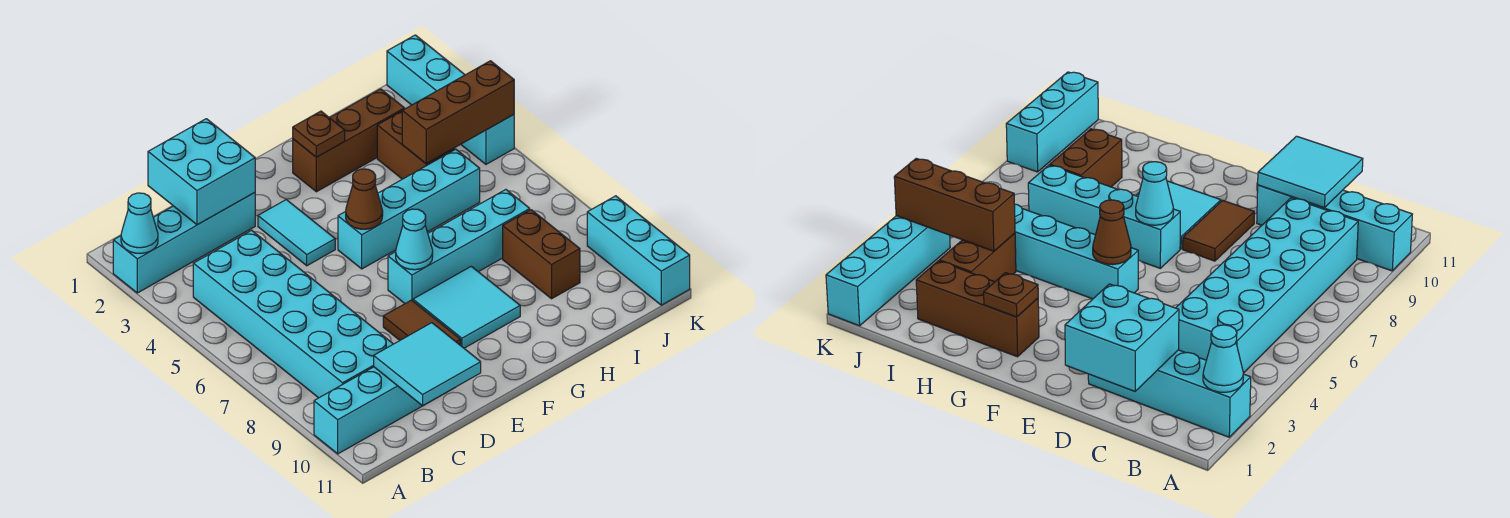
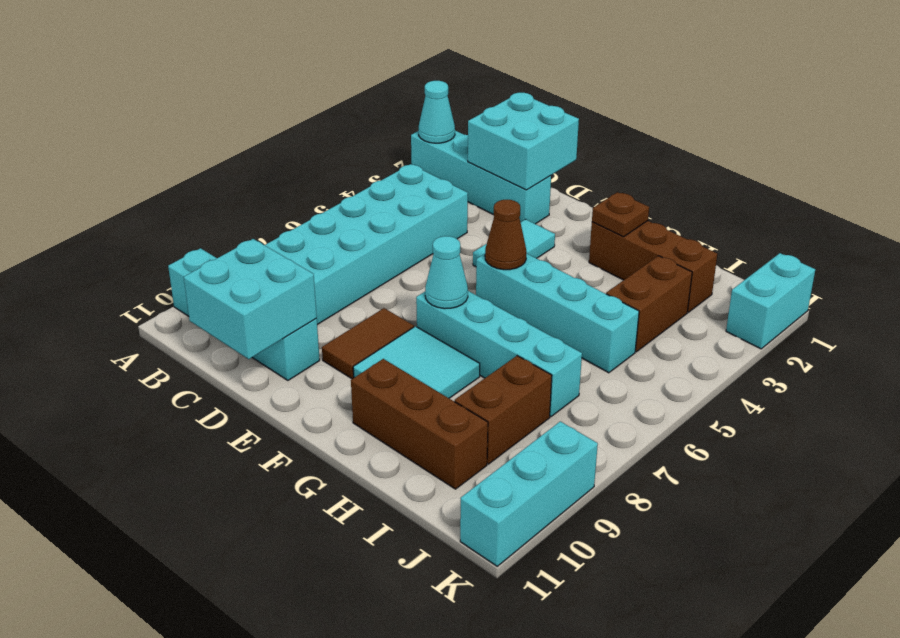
cyan tile C10:D11 level 2 -> cyan brick C10:D11 level 2
brown brick I4:K4 level 2 -> brown brick G10:I10 level 1
cyan brick K1:K4 level 1 -> cyan brick K1:K2 level 1

